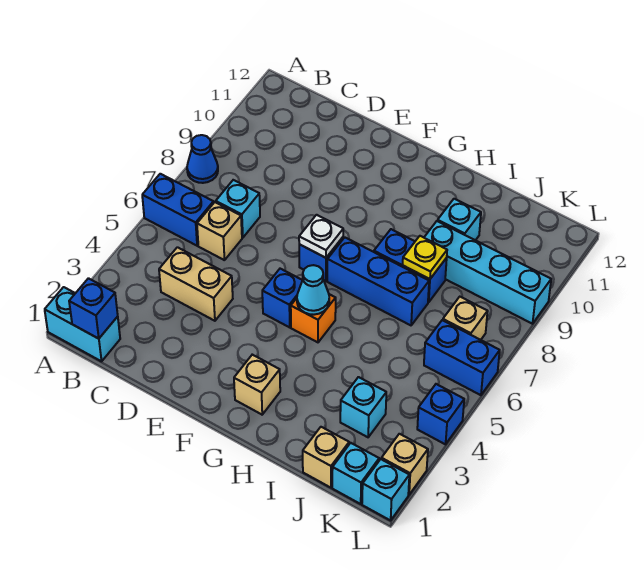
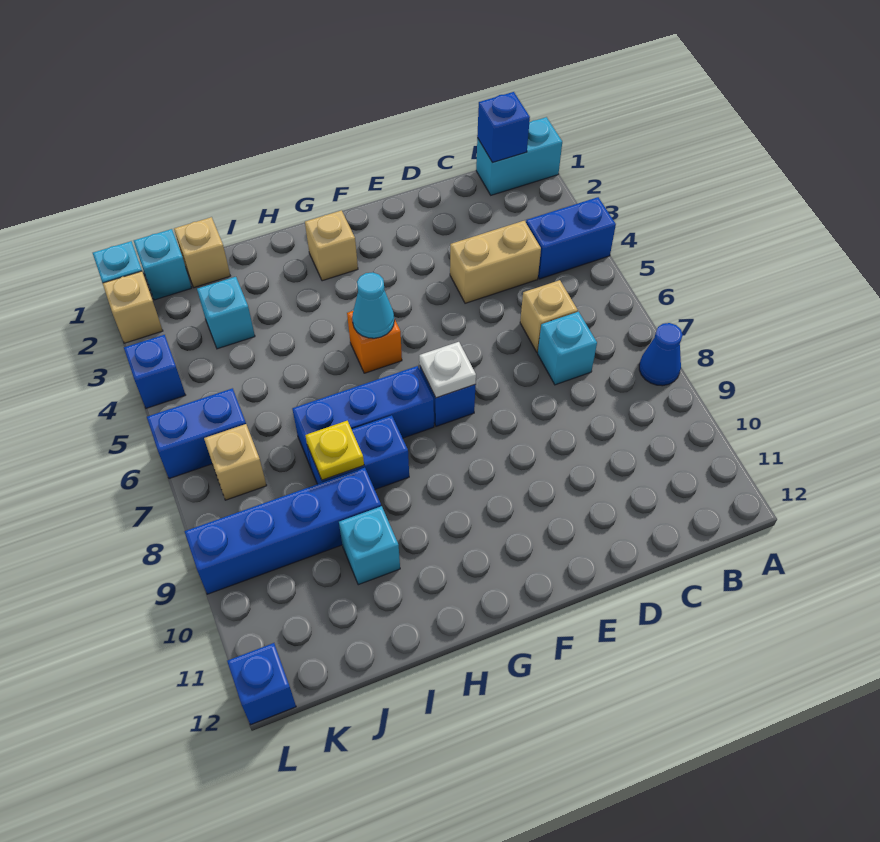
blue brick A6:B6 level 1 -> blue brick A4:B4 level 1
blue brick F5 level 1 -> blue brick L12 level 1
cyan brick I9:L9 level 1 -> blue brick I9:L9 level 1

